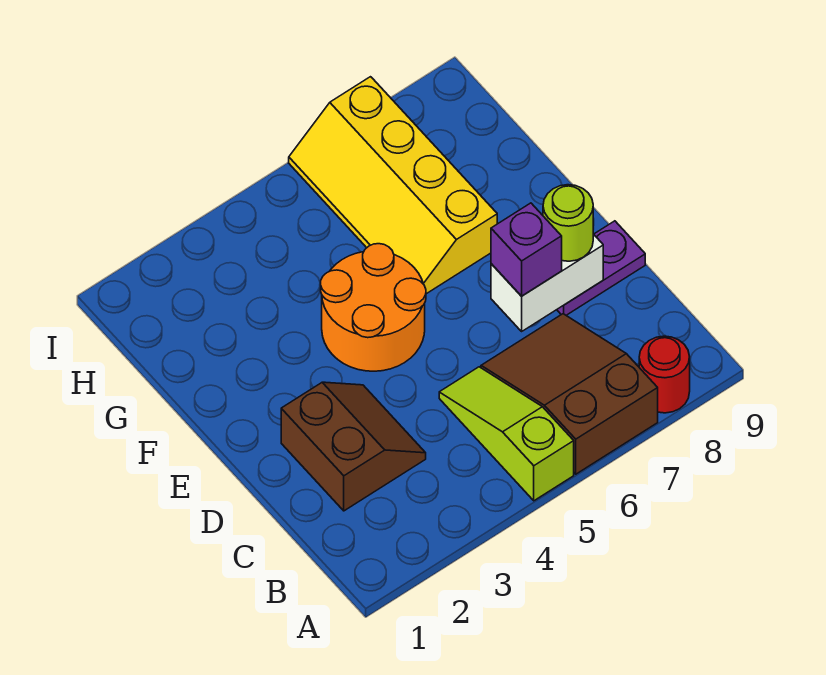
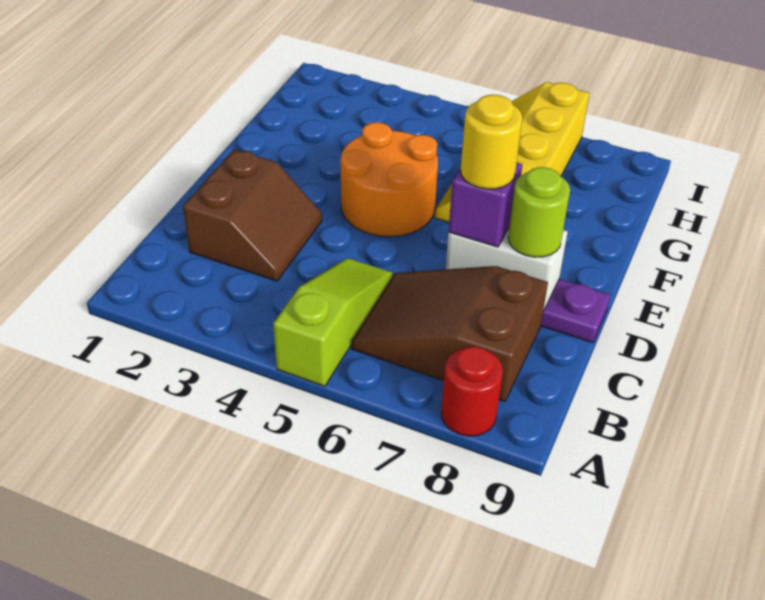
brown slope A6:C7 level 1 top A -> brown slope B6:C8 level 1 top 8
none -> yellow round brick D7 level 4

